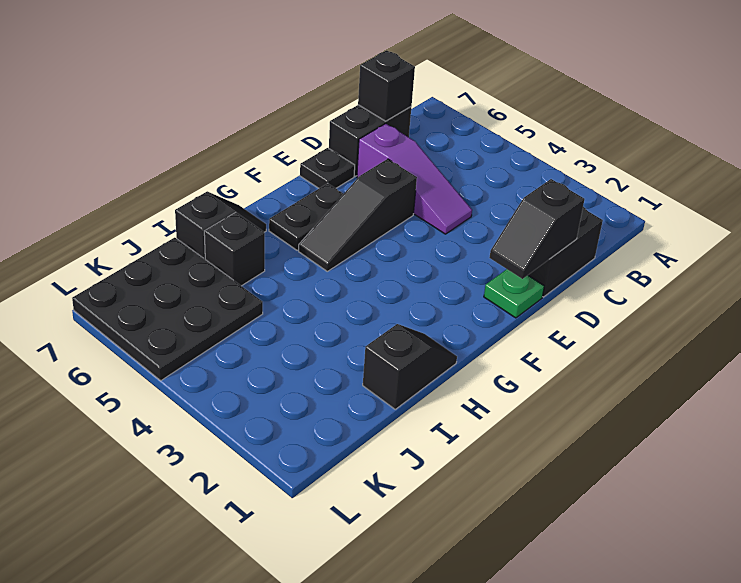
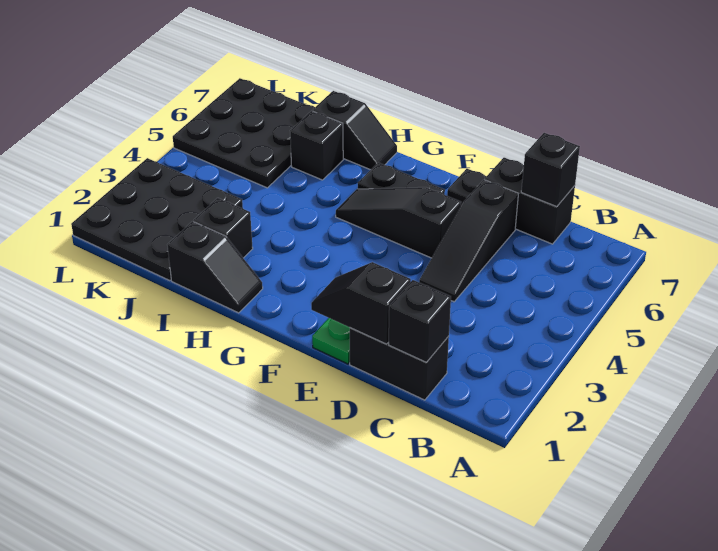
none -> black brick C1 level 2
purple slope D4:D6 level 1 top 6 -> black slope D4:D6 level 1 top 6
none -> black brick I2 level 1
none -> black plate J1:L3 level 1

